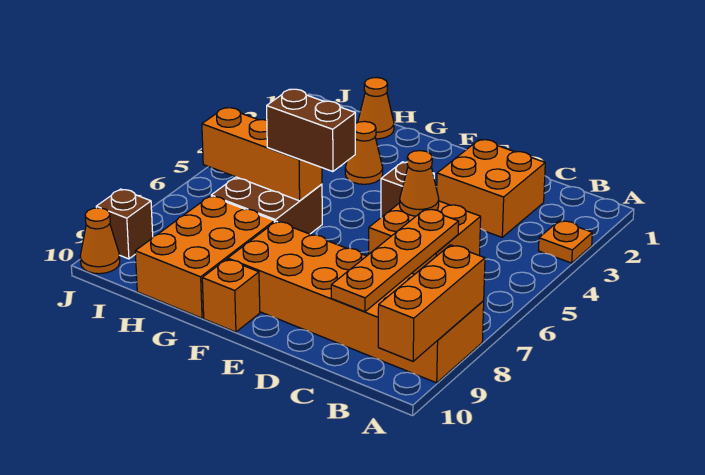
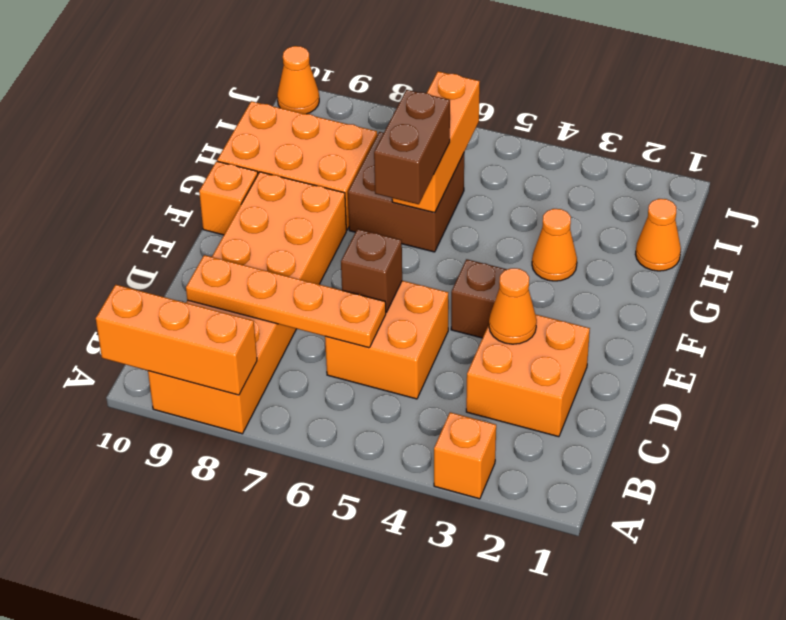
orange plate A3 level 1 -> orange brick A3 level 1
orange cone D5 level 2 -> orange cone D3 level 2
brown brick J9 level 1 -> brown brick D6 level 2

